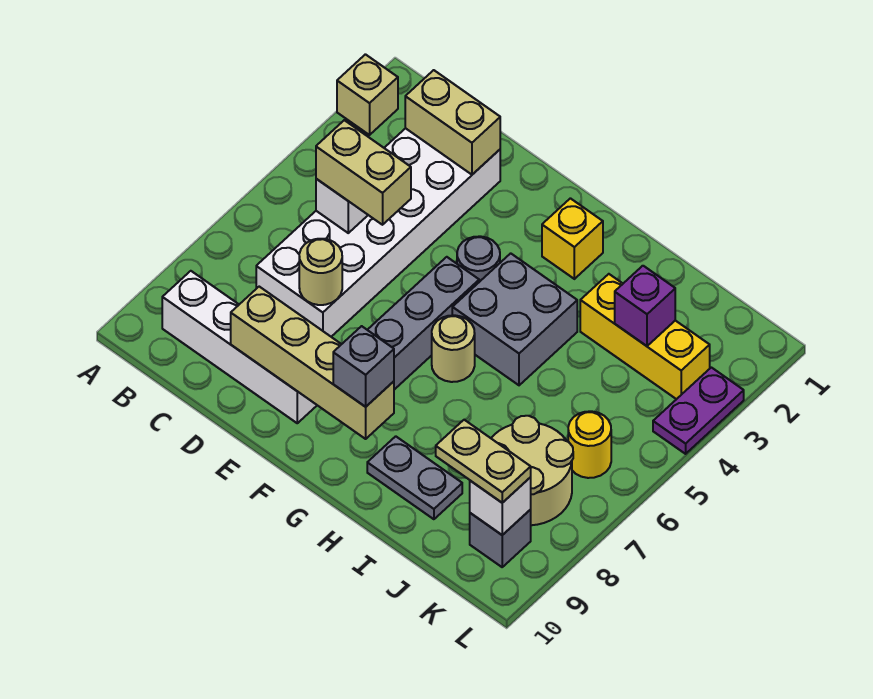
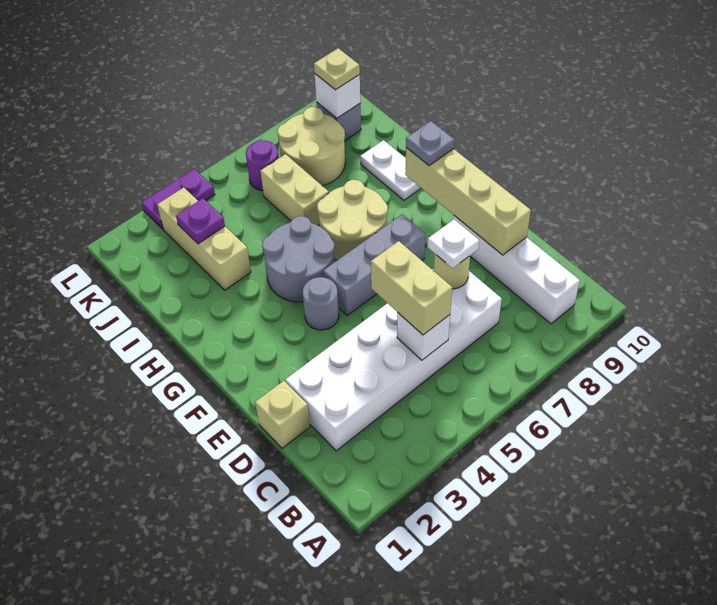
tan brick A2 level 1 -> tan brick D1 level 1
tan brick C2:D2 level 2 -> tan brick I6:J6 level 1
none -> white plate D7 level 3
yellow brick G2 level 1 -> none
grey brick G4:H5 level 1 -> grey round brick G4:H5 level 1
tan round brick G6 level 1 -> tan round brick G6:H7 level 1
grey brick G9 level 3 -> grey plate G9 level 3
grey plate H9:I9 level 1 -> white plate H9:I9 level 1
yellow brick I3:K3 level 1 -> tan brick I3:K3 level 1
purple brick J3 level 2 -> purple plate J3 level 2
tan plate J9:K9 level 3 -> tan plate K9 level 3
yellow round brick K6 level 1 -> purple round brick K6 level 1

